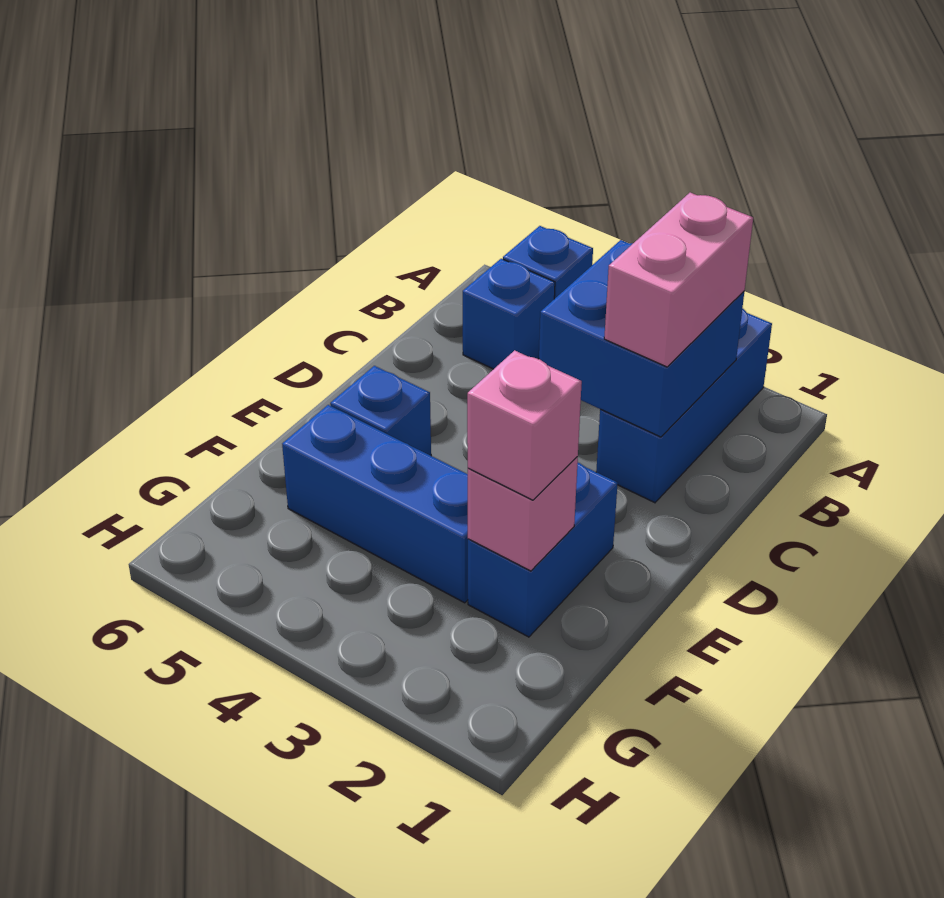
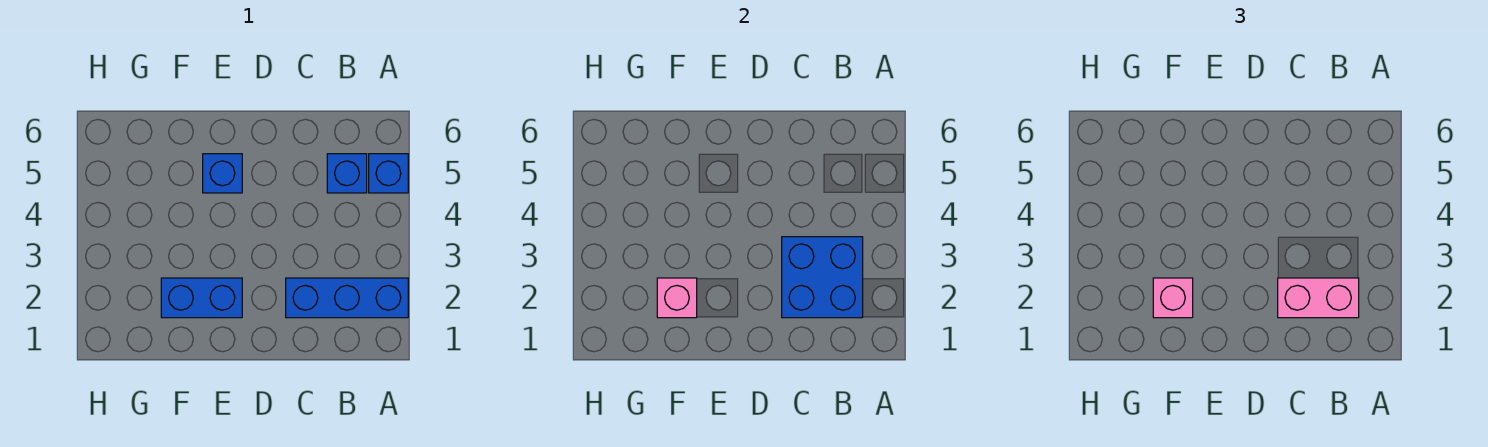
blue brick F3:F5 level 1 -> none

